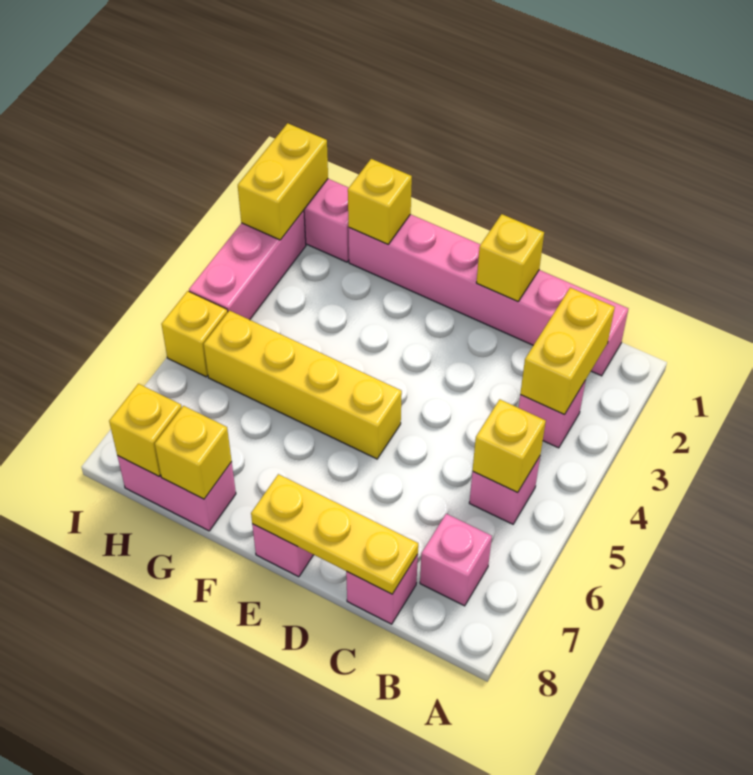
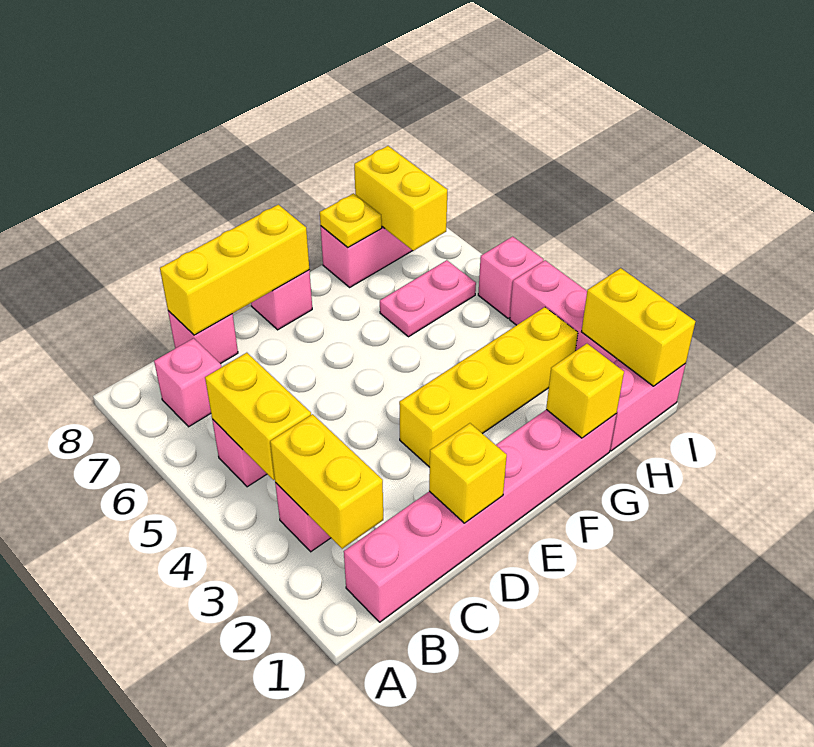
yellow brick B5 level 2 -> yellow brick B4:B5 level 2
yellow plate C8:E8 level 2 -> yellow brick C8:E8 level 2
yellow brick E5:H5 level 1 -> yellow brick E3:H3 level 1
none -> pink plate G6:H6 level 1
yellow brick G8 level 2 -> yellow plate G8 level 2
yellow brick H8 level 2 -> yellow brick H7:H8 level 2
yellow brick I5 level 1 -> pink brick I5 level 1

